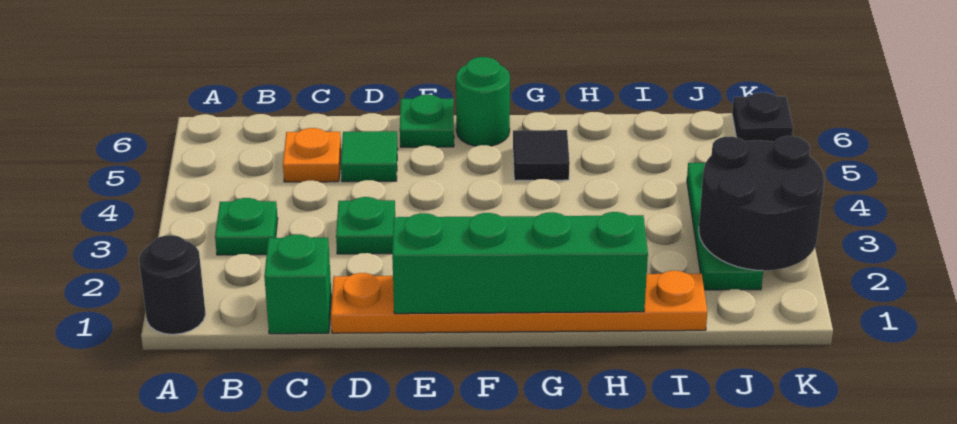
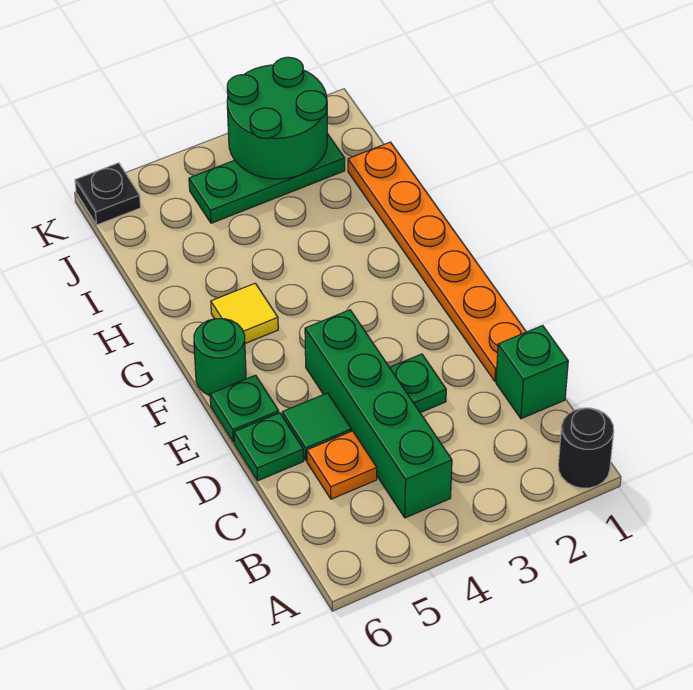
green plate B3 level 1 -> green plate D6 level 1
green brick E1:H1 level 2 -> green brick B4:E4 level 1
black tile G5 level 1 -> yellow tile G5 level 1
black round brick J2:K3 level 2 -> green round brick J2:K3 level 2

